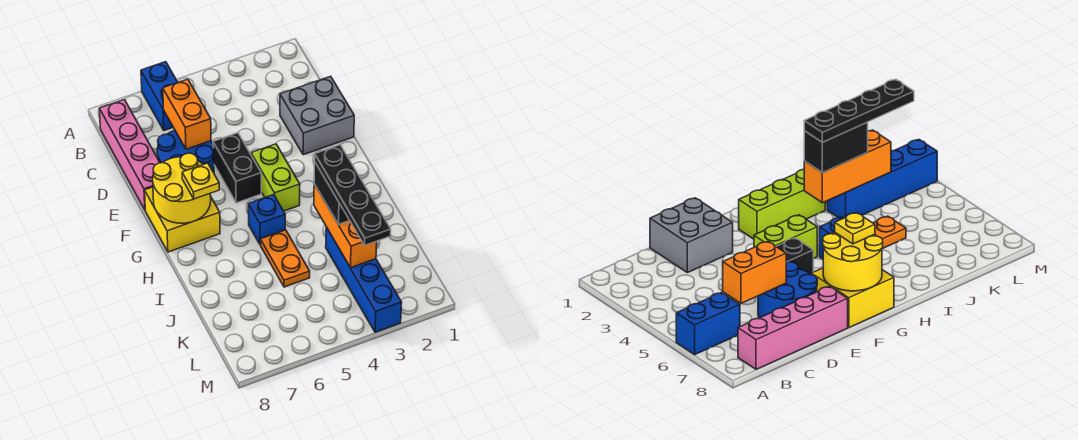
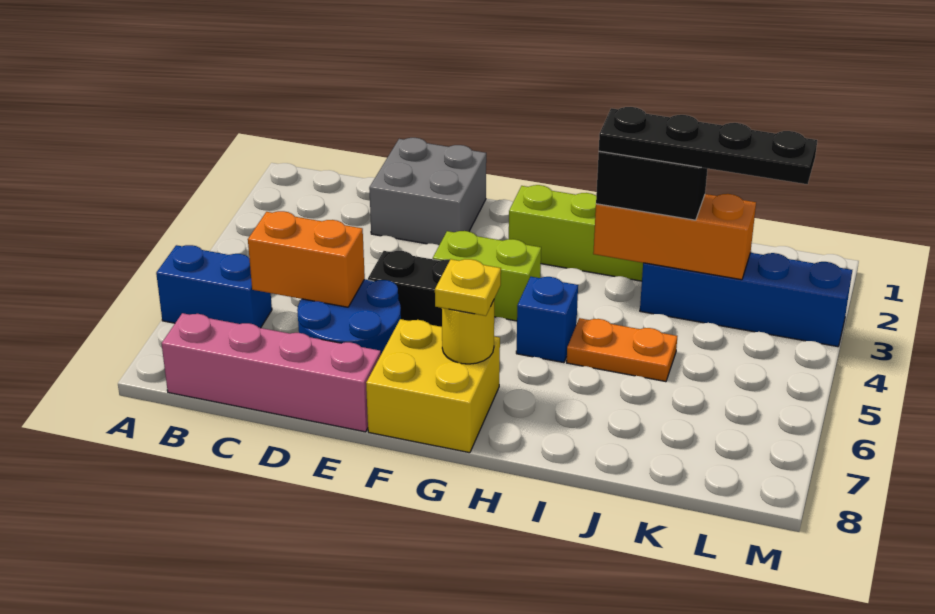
yellow round brick F7:G8 level 2 -> yellow round brick G7 level 2

